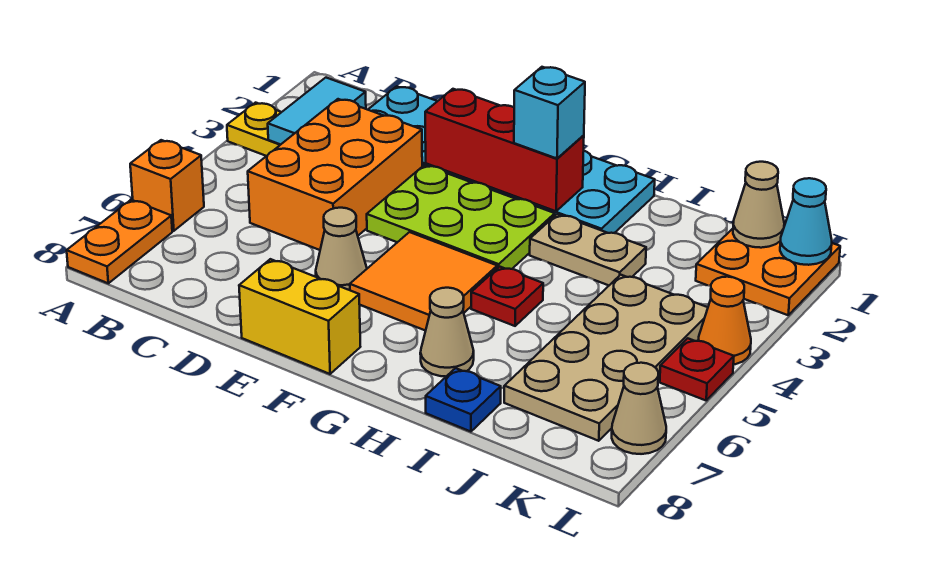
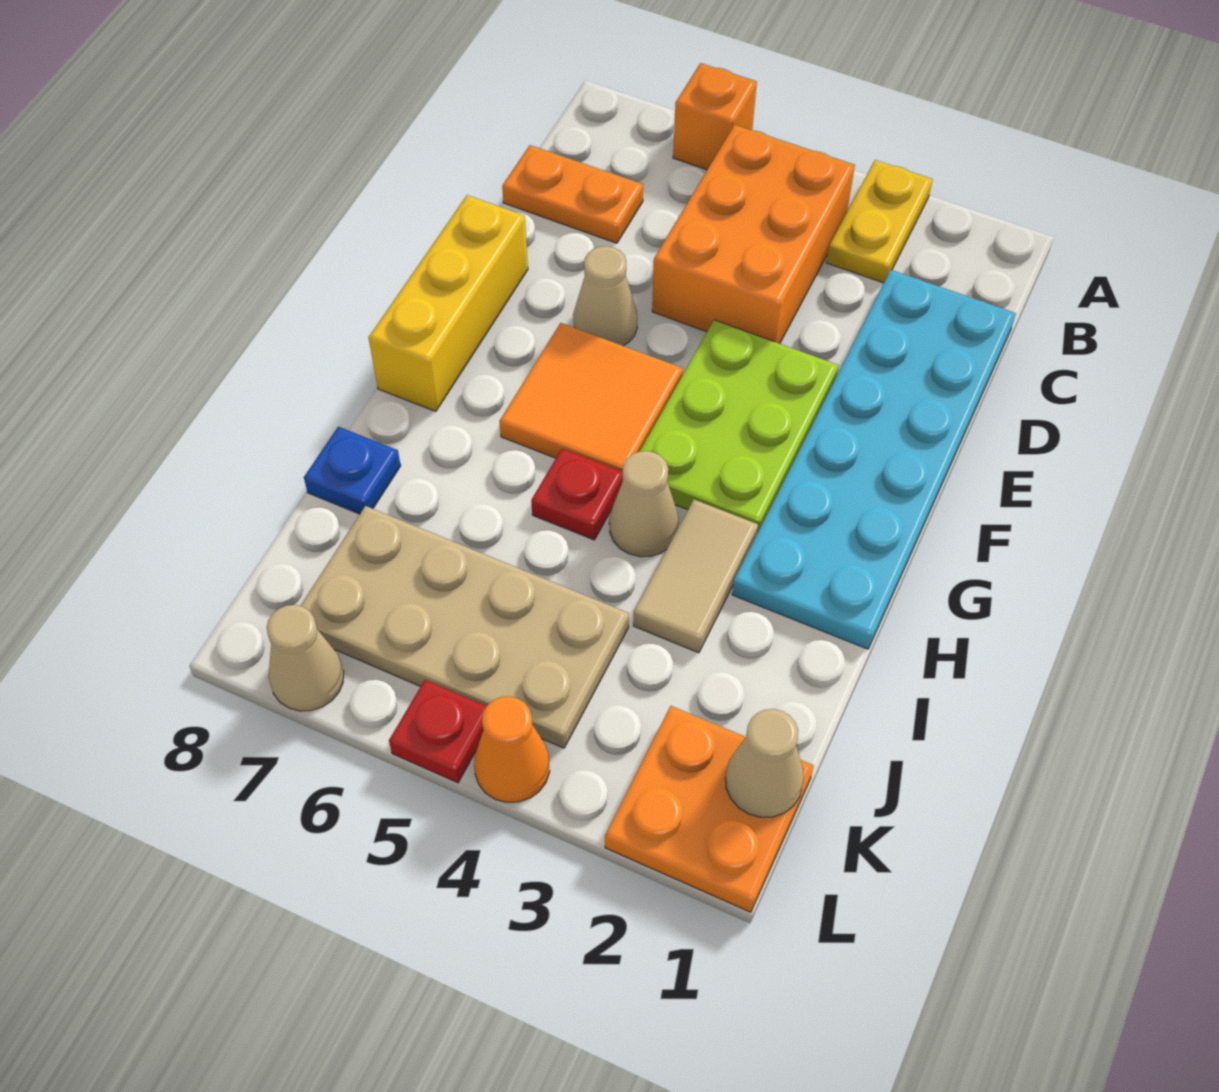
orange plate A7:A8 level 1 -> orange plate C7:C8 level 1
cyan tile B2:B3 level 2 -> none
orange brick C3:D5 level 1 -> orange brick B4:D5 level 1
red brick E2:G2 level 2 -> none
yellow brick E8:F8 level 1 -> yellow brick E8:G8 level 1
cyan brick G2 level 3 -> none
tan plate H3:I3 level 1 -> tan tile H3:I3 level 1
tan cone H7 level 1 -> tan cone H4 level 1
cyan cone L1 level 2 -> none

